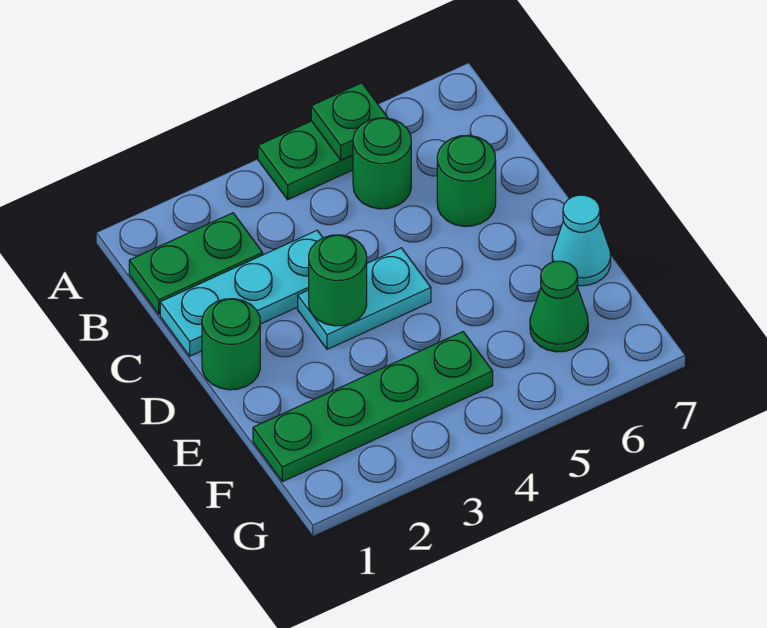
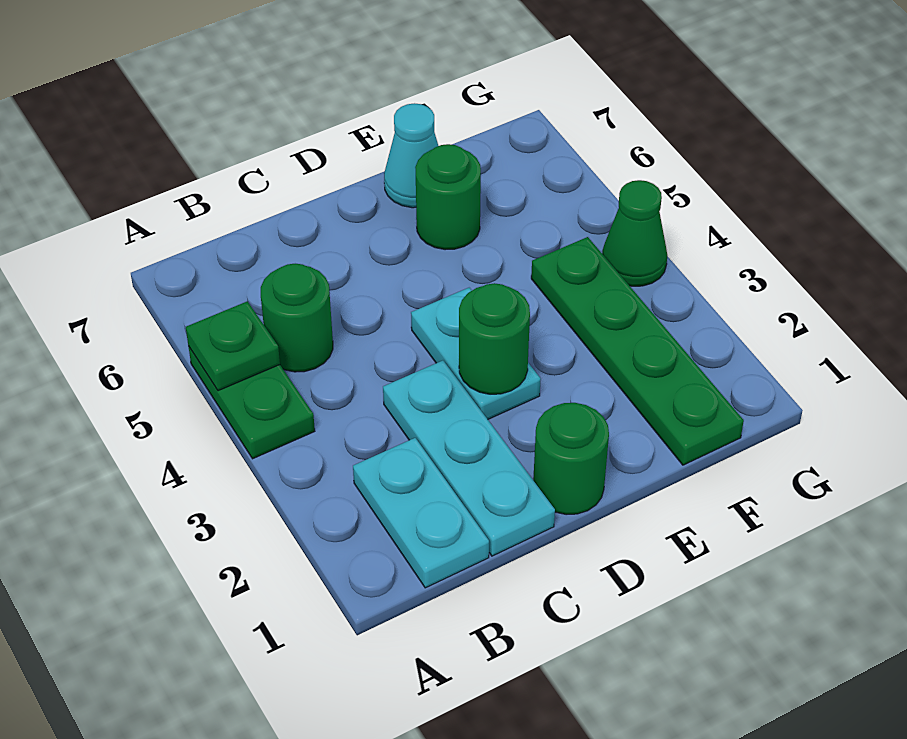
green plate B1:B2 level 1 -> cyan plate B1:B2 level 1
green round brick C6 level 1 -> green round brick E6 level 1
green cone F6 level 1 -> green cone G4 level 1

